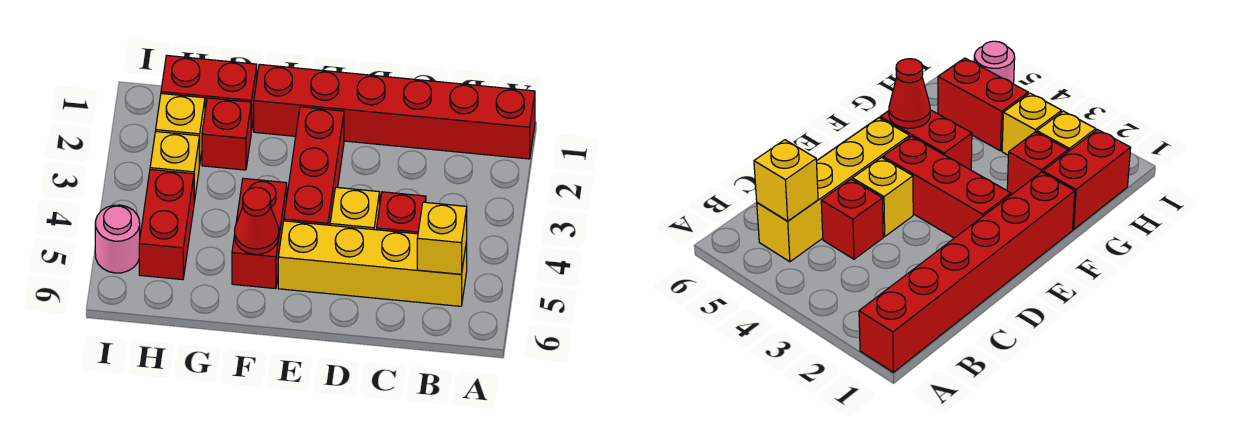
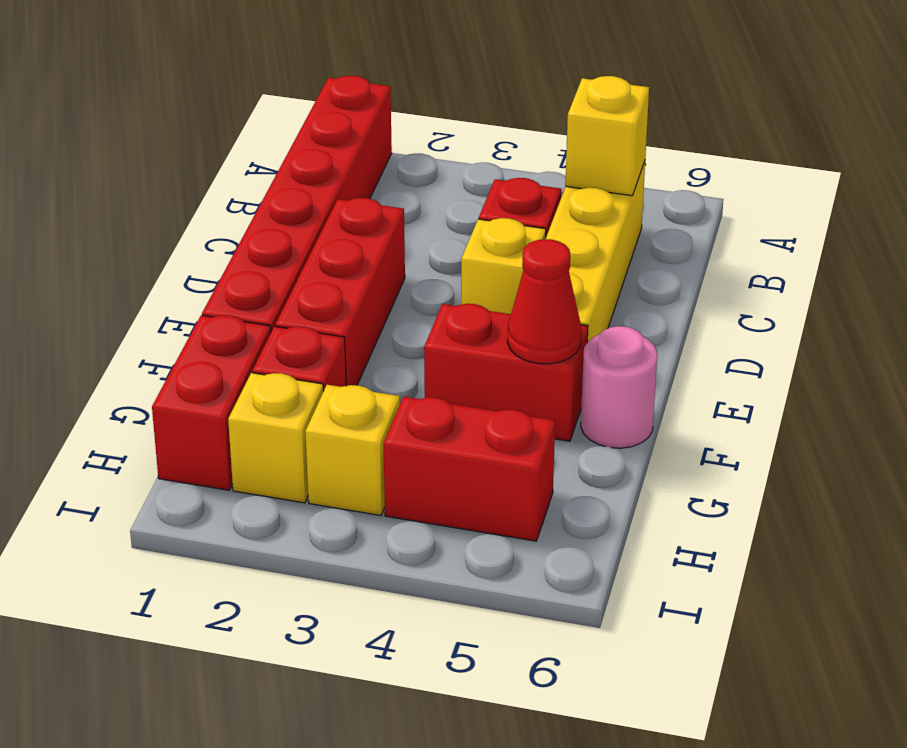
red brick E2:E4 level 1 -> red brick D2:F2 level 1
pink round brick I5 level 1 -> pink round brick F6 level 1

